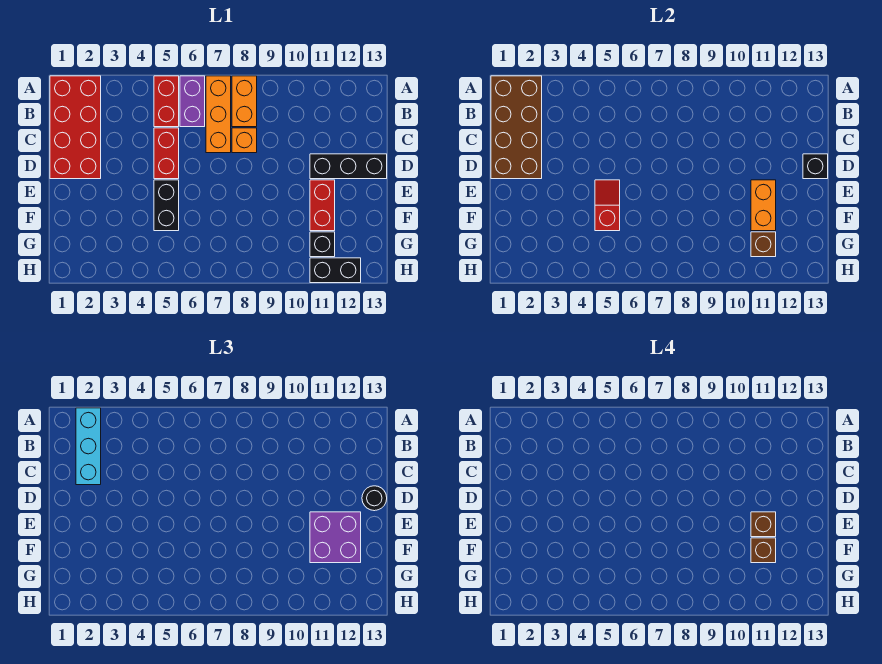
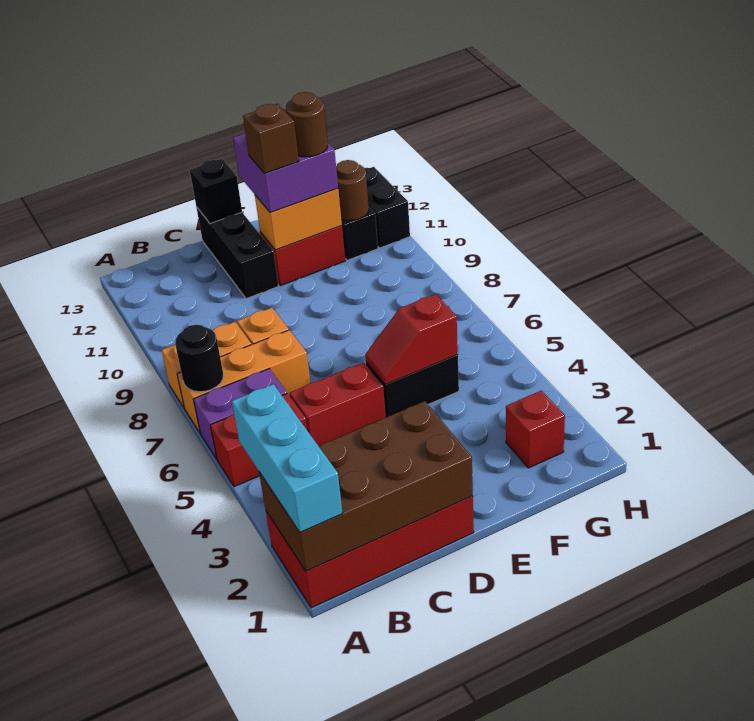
cyan brick A2:C2 level 3 -> cyan brick A1:A3 level 3
black round brick D13 level 3 -> black round brick A7 level 2
brown brick F11 level 4 -> brown round brick F11 level 4
none -> red brick G2 level 1
brown brick G11 level 2 -> brown round brick G11 level 2

